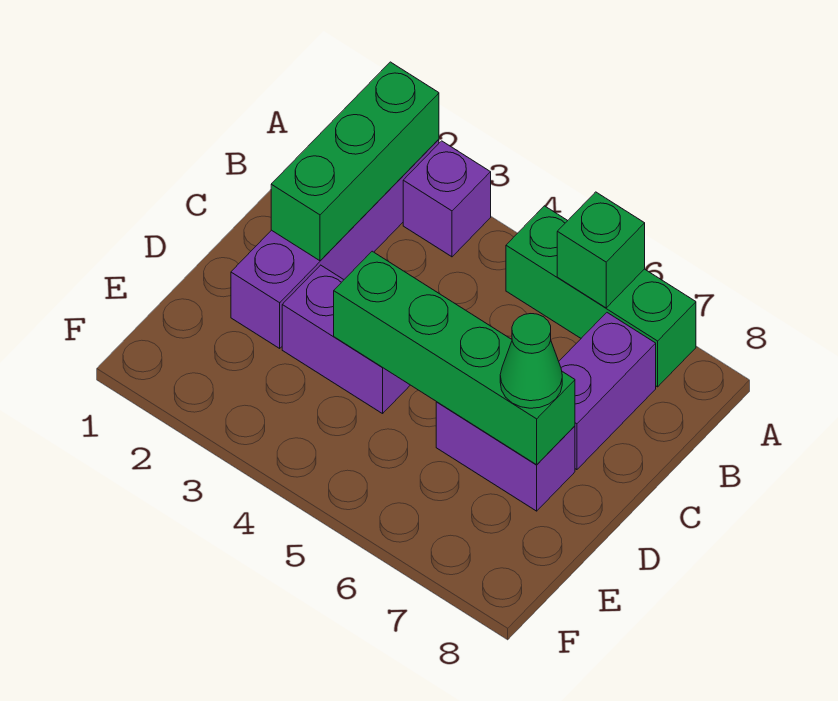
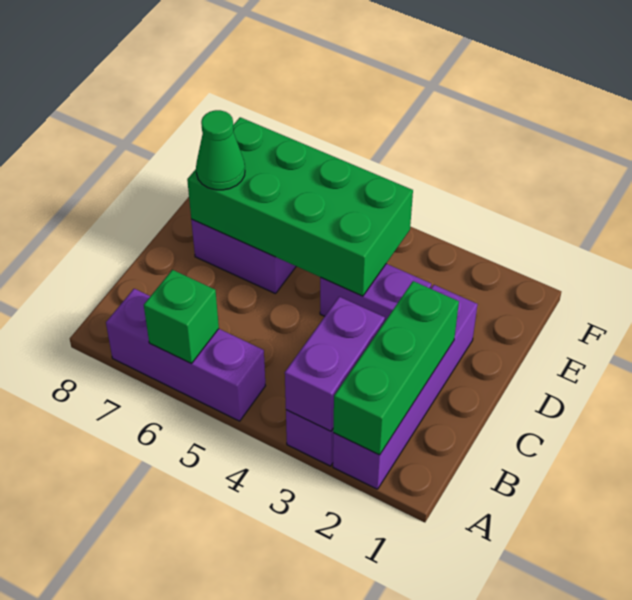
green brick A5:A7 level 1 -> purple brick A5:A7 level 1
purple brick B7:C7 level 1 -> purple brick A3:B3 level 2
green brick D4:D7 level 2 -> green brick D4:E7 level 2

